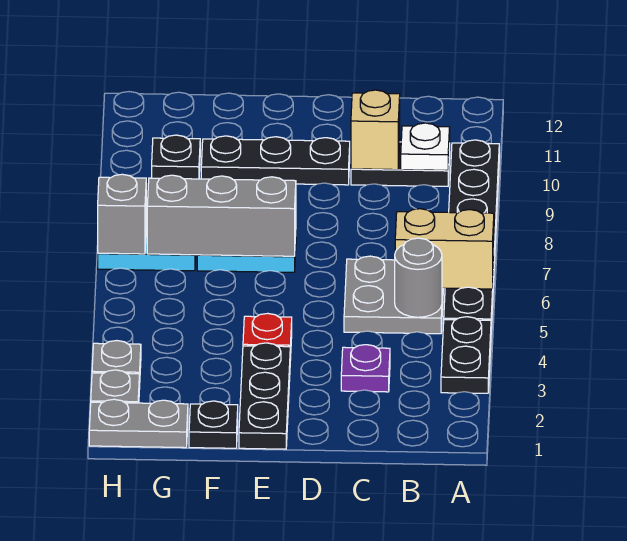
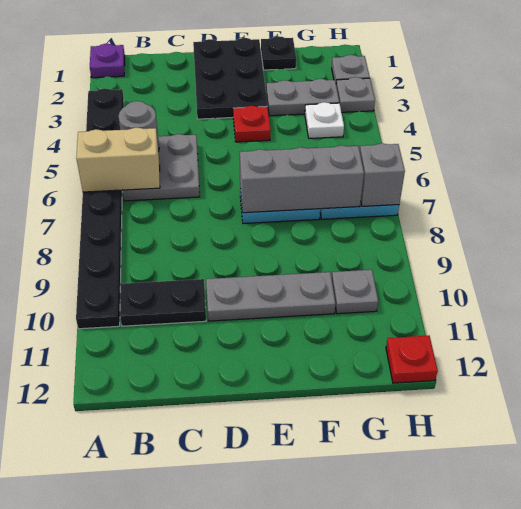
white plate B10 level 2 -> white plate G4 level 1
purple plate C3 level 1 -> purple plate A1 level 1
tan brick C10 level 2 -> none
black plate D10:F10 level 1 -> grey plate D10:F10 level 1
black plate E1:E3 level 1 -> black plate D1:E3 level 1
grey plate G1:H1 level 1 -> grey plate F3:G3 level 1
black plate G10 level 1 -> grey plate G10 level 1
none -> red plate H12 level 1

